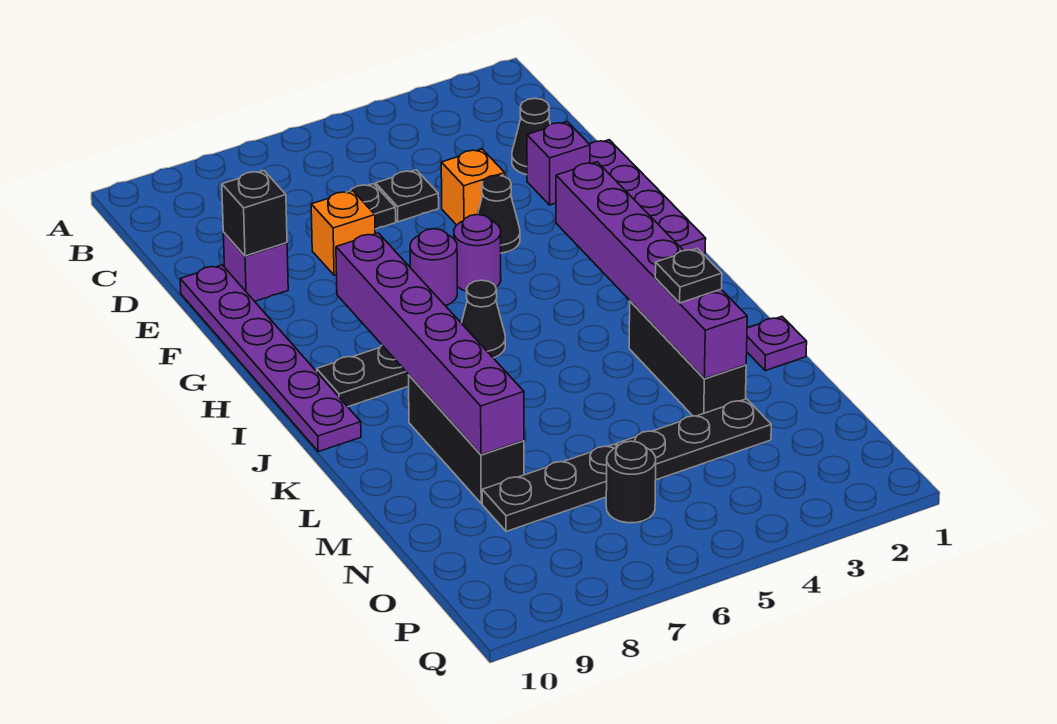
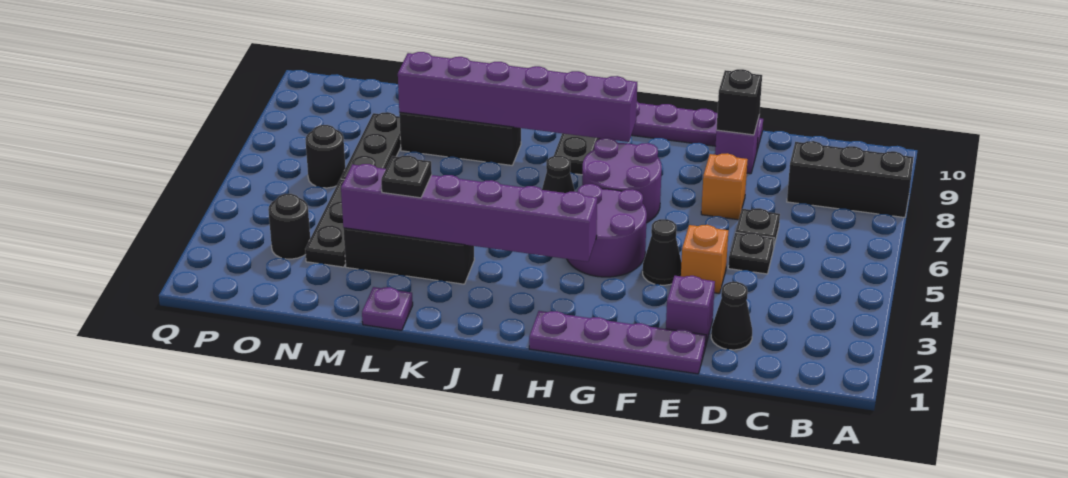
none -> black brick A8:C8 level 1
purple round brick G5 level 1 -> purple round brick G4:H5 level 1
purple round brick G6 level 1 -> purple round brick G6:H7 level 1
none -> black round brick O3 level 1

